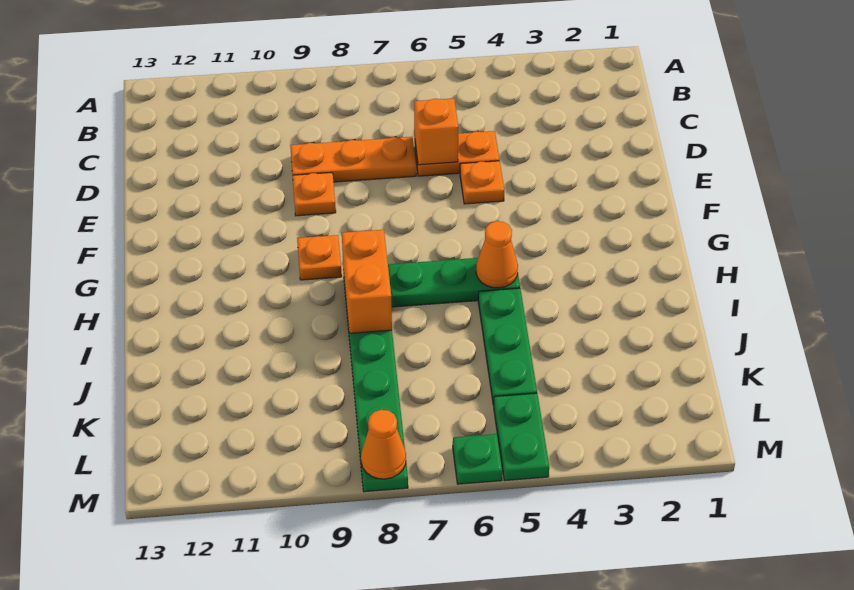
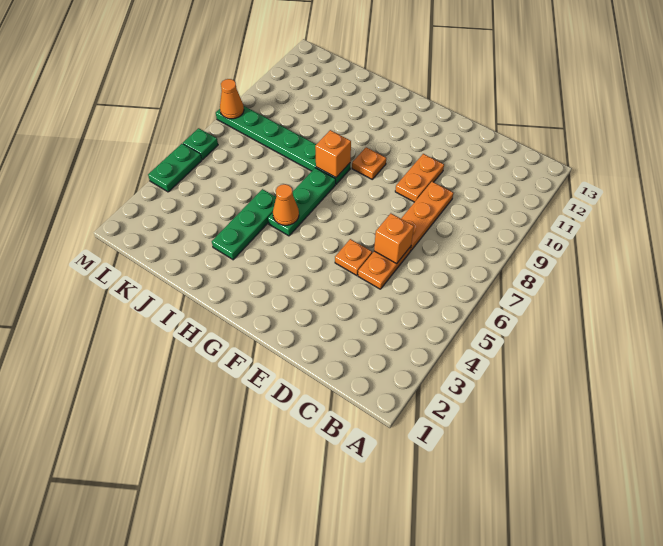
orange plate E9 level 1 -> orange plate E9:E10 level 1
orange brick H8:I8 level 2 -> orange brick H8 level 2
green plate I5:K5 level 1 -> green plate I3:I5 level 1
green plate L5:M5 level 1 -> green plate M4:M5 level 1

